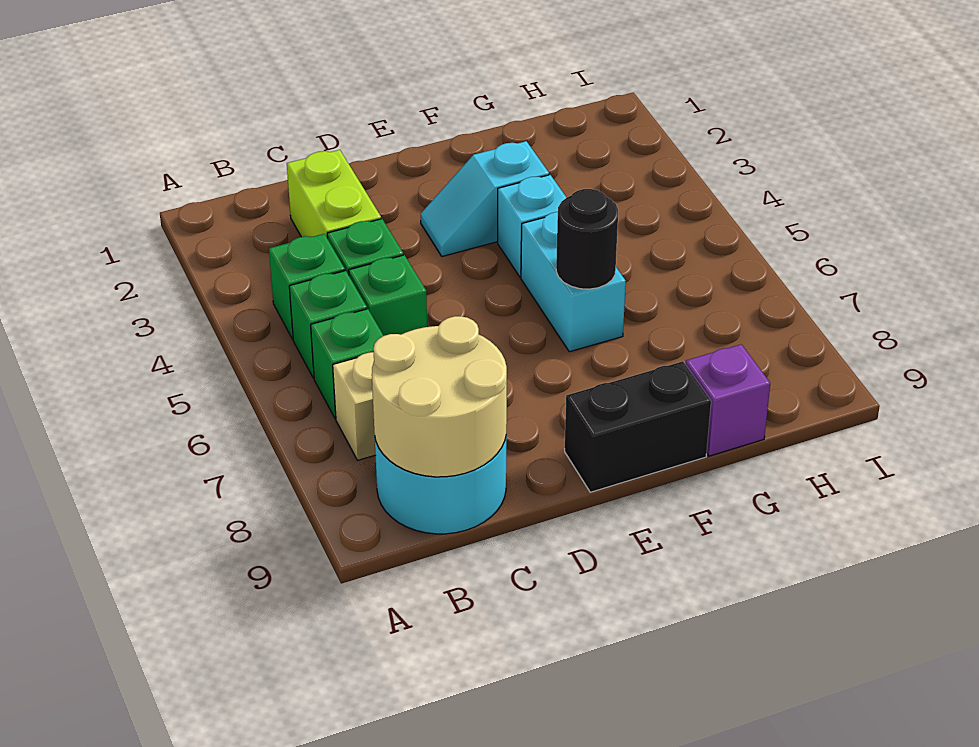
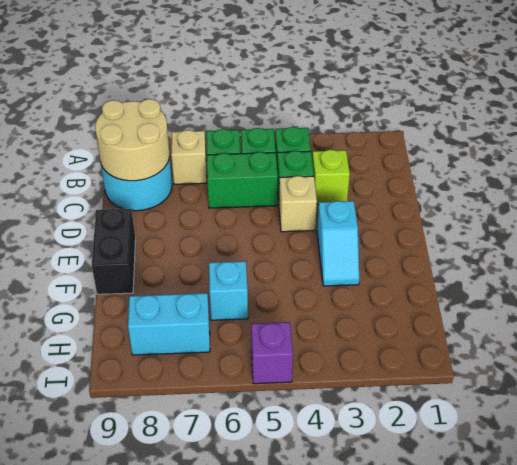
lime brick C2:C3 level 1 -> lime brick C3 level 1
green brick C5 level 1 -> green brick C5:C6 level 1
none -> tan brick D4 level 1
cyan slope E3:F3 level 1 top F -> cyan slope E3:F3 level 1 top E
cyan brick F4 level 1 -> cyan brick G6 level 1
cyan brick F5:F6 level 1 -> cyan brick H7:H8 level 1
black round brick F6 level 2 -> none
purple brick G9 level 1 -> purple brick I5 level 1

